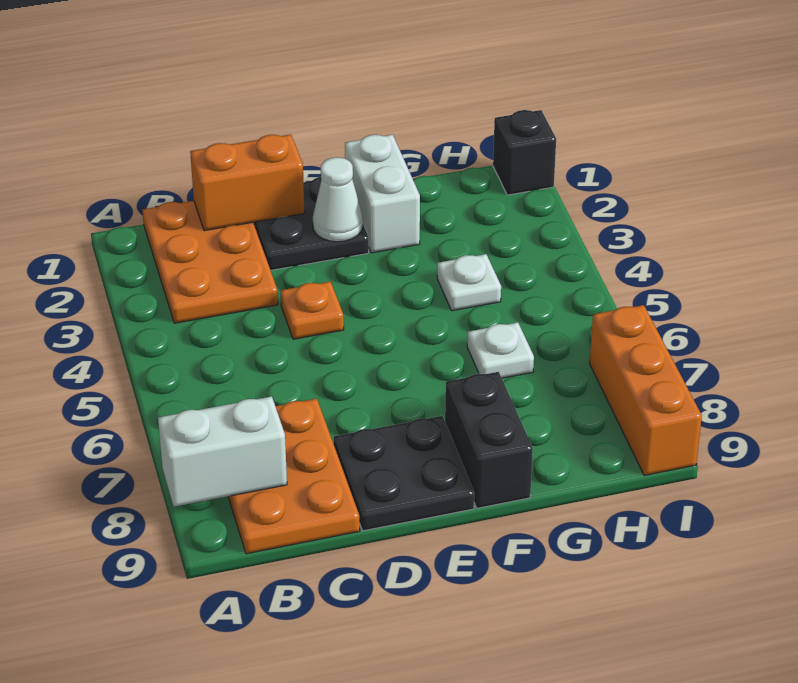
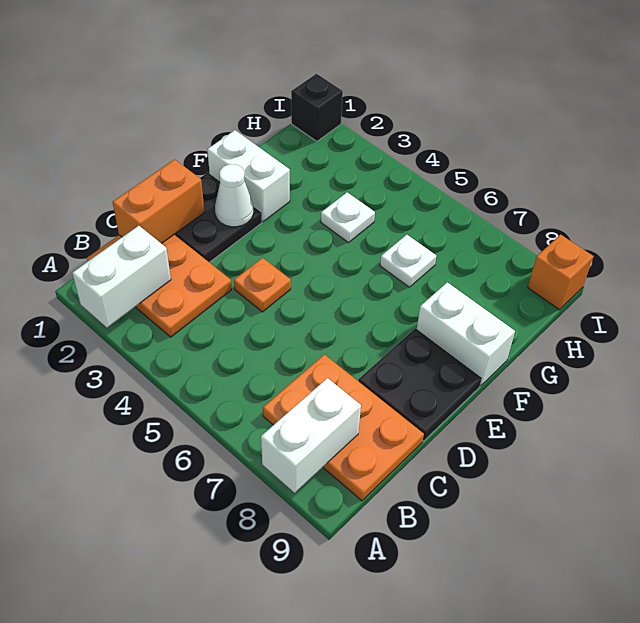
none -> white brick A2:B2 level 2
black brick F8:F9 level 1 -> white brick F8:F9 level 1
orange brick I7:I9 level 1 -> orange brick I9 level 1

